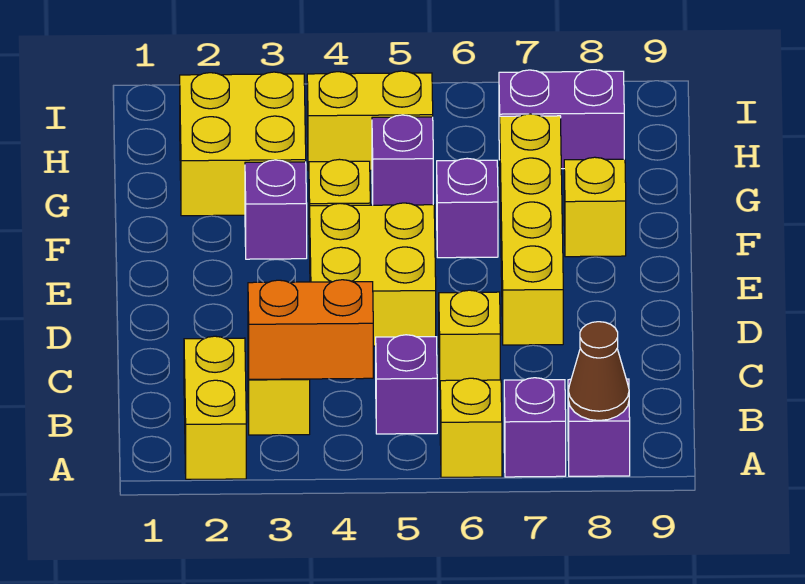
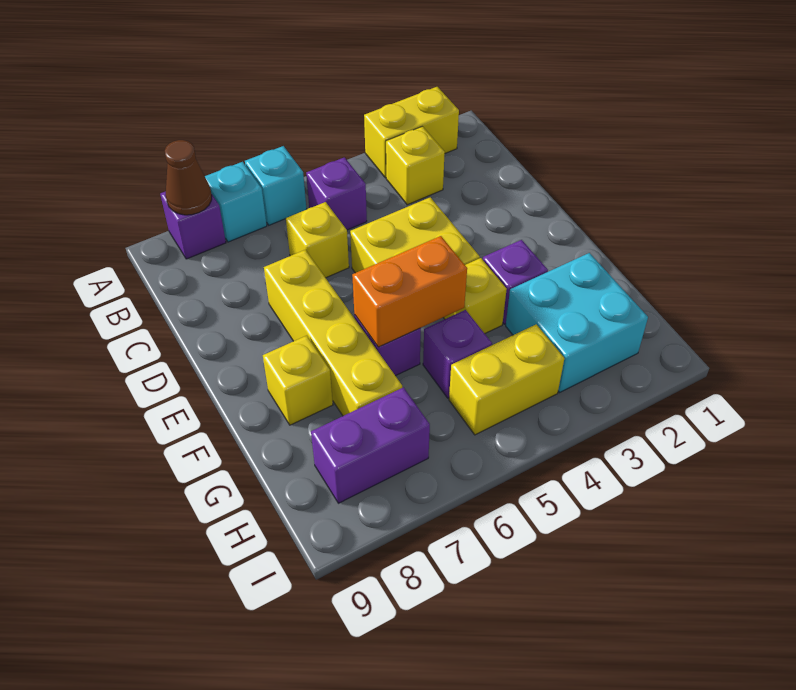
yellow brick A2:B2 level 1 -> yellow brick A2:A3 level 1
yellow brick A6 level 1 -> cyan brick A6 level 1
purple brick A7 level 1 -> cyan brick A7 level 1
orange brick B3:B4 level 2 -> orange brick F5:F6 level 2
yellow brick G2:H3 level 1 -> cyan brick G2:H3 level 1

